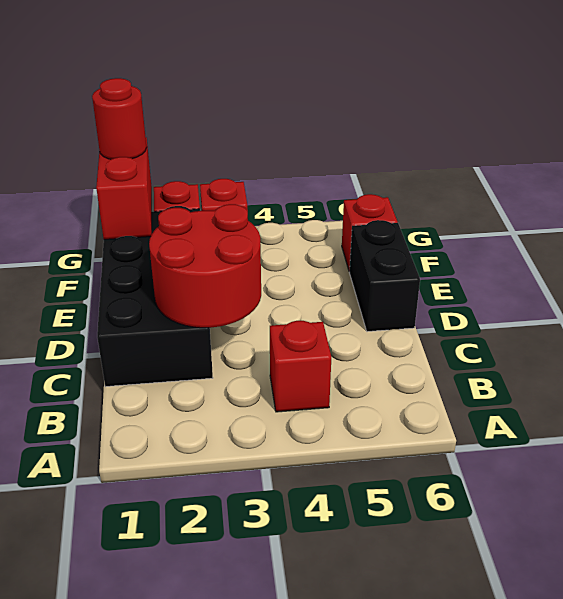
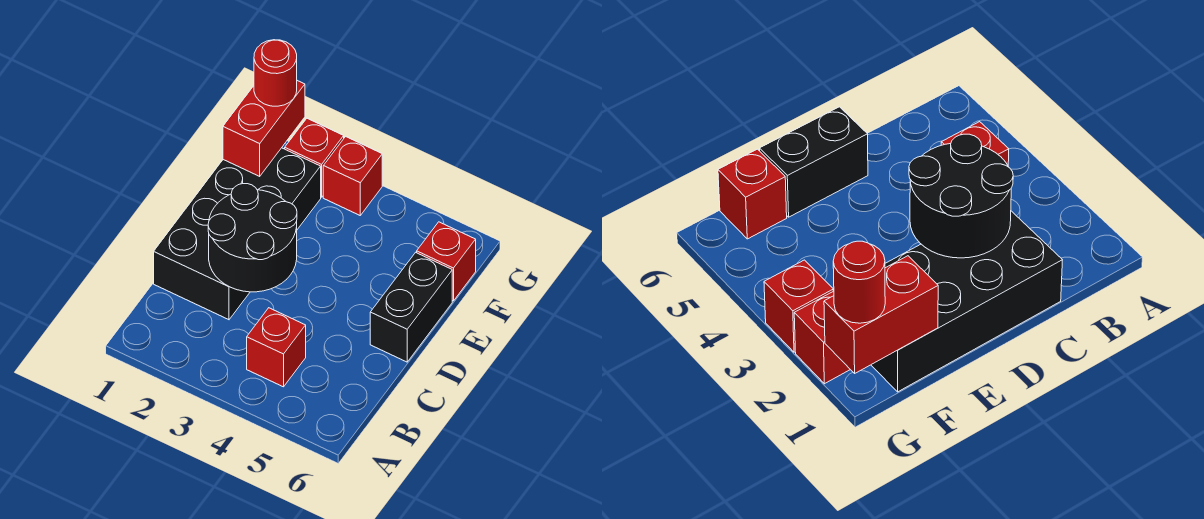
red round brick C2:D3 level 2 -> black round brick C2:D3 level 2

